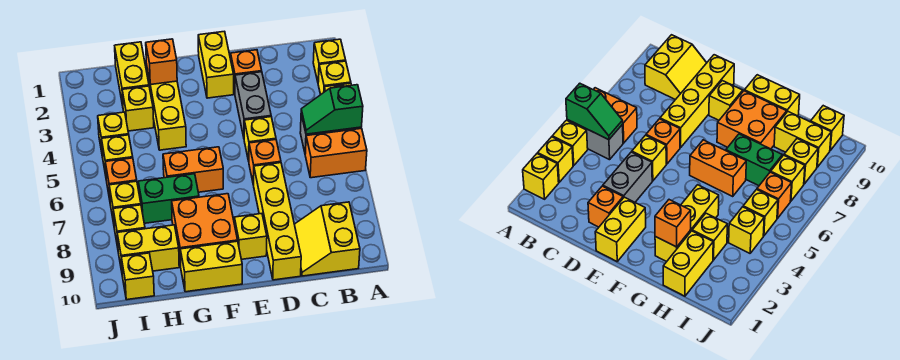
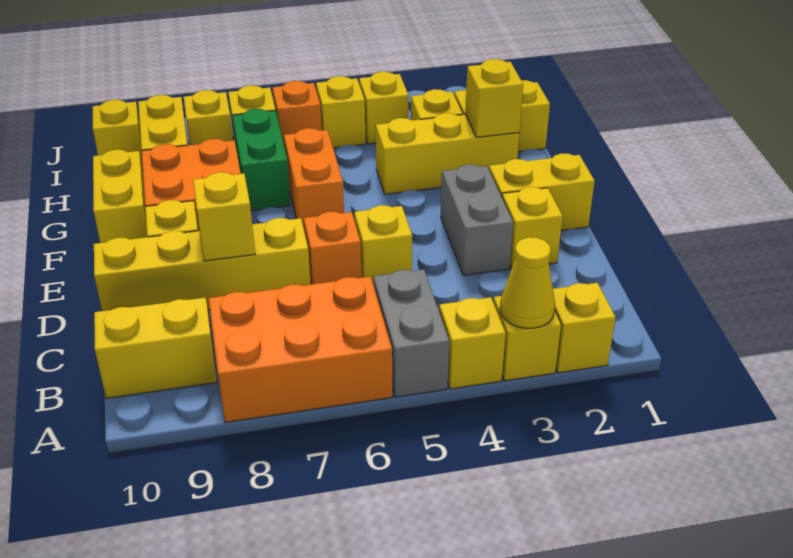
none -> yellow cone A3 level 2
green slope A5:B5 level 2 top A -> none
orange brick A6:B6 level 1 -> orange brick A6:B8 level 1
orange brick D2 level 1 -> yellow brick D2 level 1
grey brick D3:D4 level 1 -> grey brick D3:E3 level 1
none -> yellow brick D8 level 2
orange brick G2 level 2 -> yellow brick G2 level 2

